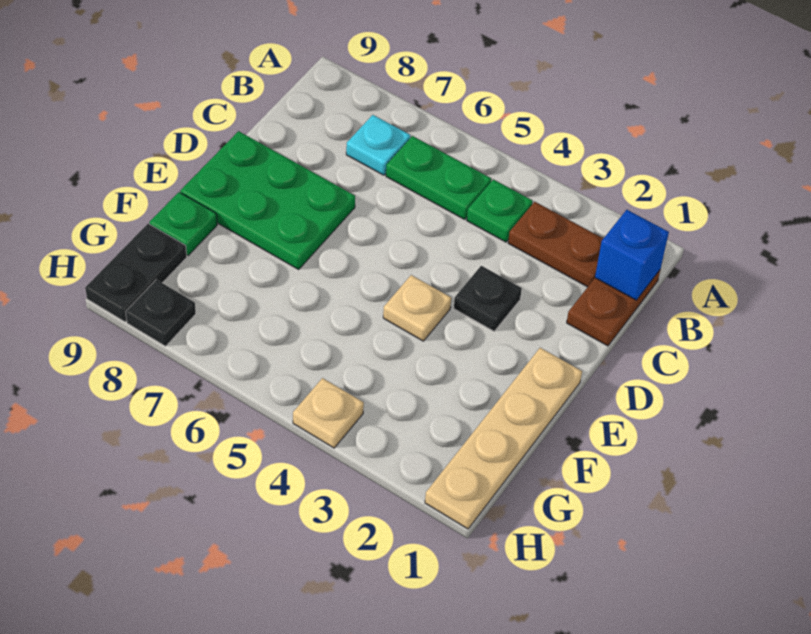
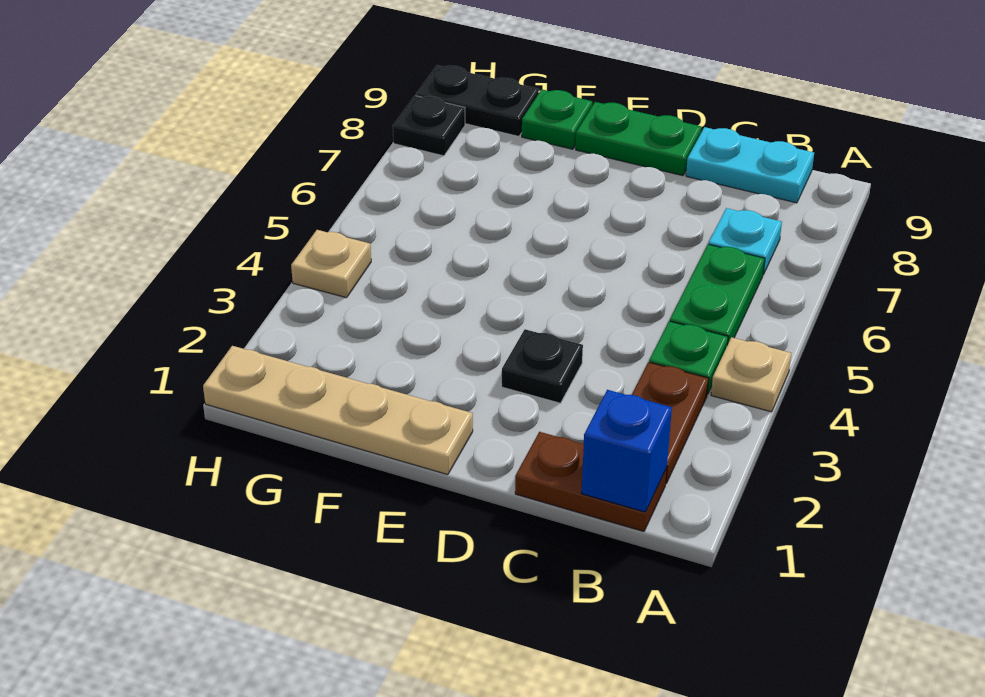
none -> cyan plate B9:C9 level 1
green plate D7:E9 level 1 -> green plate D9:E9 level 1
tan plate E4 level 1 -> tan plate A4 level 1

